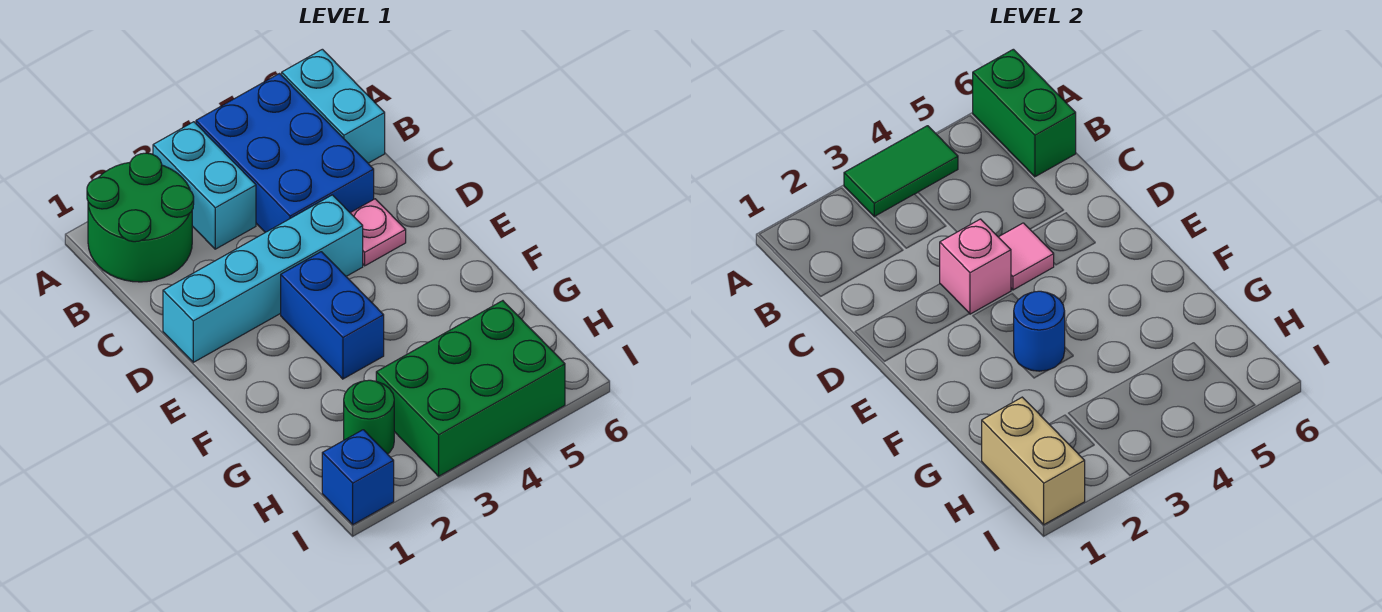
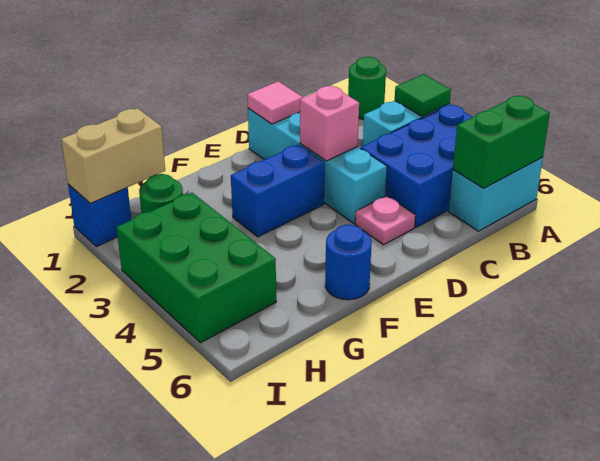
green round brick A1:B2 level 1 -> green round brick A1 level 1
green tile A3:A4 level 2 -> green tile A3 level 2
pink tile D4 level 2 -> pink tile D1 level 2
blue round brick F3 level 2 -> blue round brick F6 level 1

